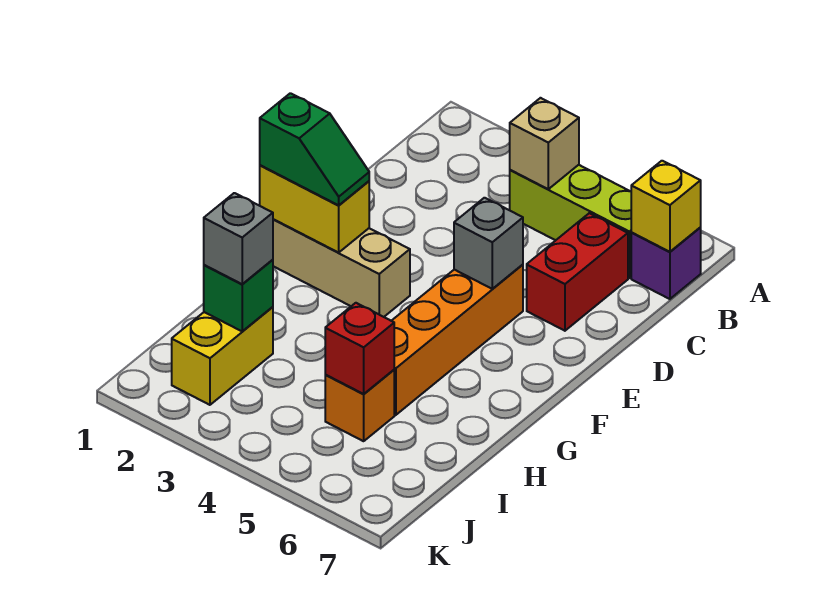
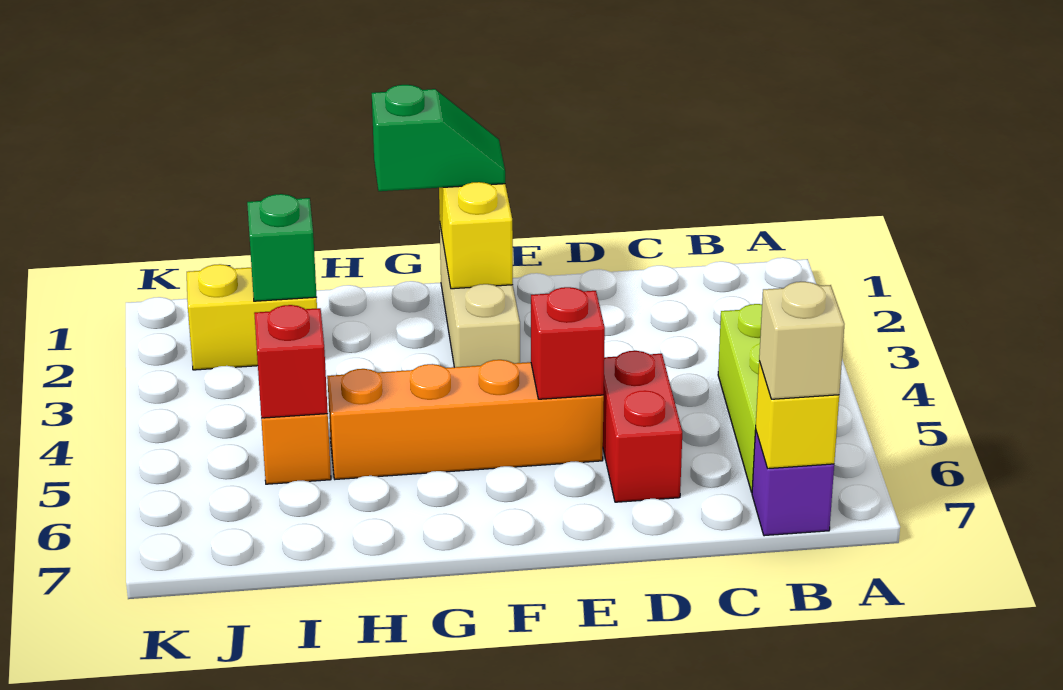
tan brick B4 level 2 -> tan brick B7 level 3
red brick C6:D6 level 1 -> red brick D5:D6 level 1
grey brick E5 level 2 -> red brick E5 level 2
green slope F1:F2 level 3 top 1 -> green slope F1:G1 level 3 top G
grey brick I2 level 3 -> none

